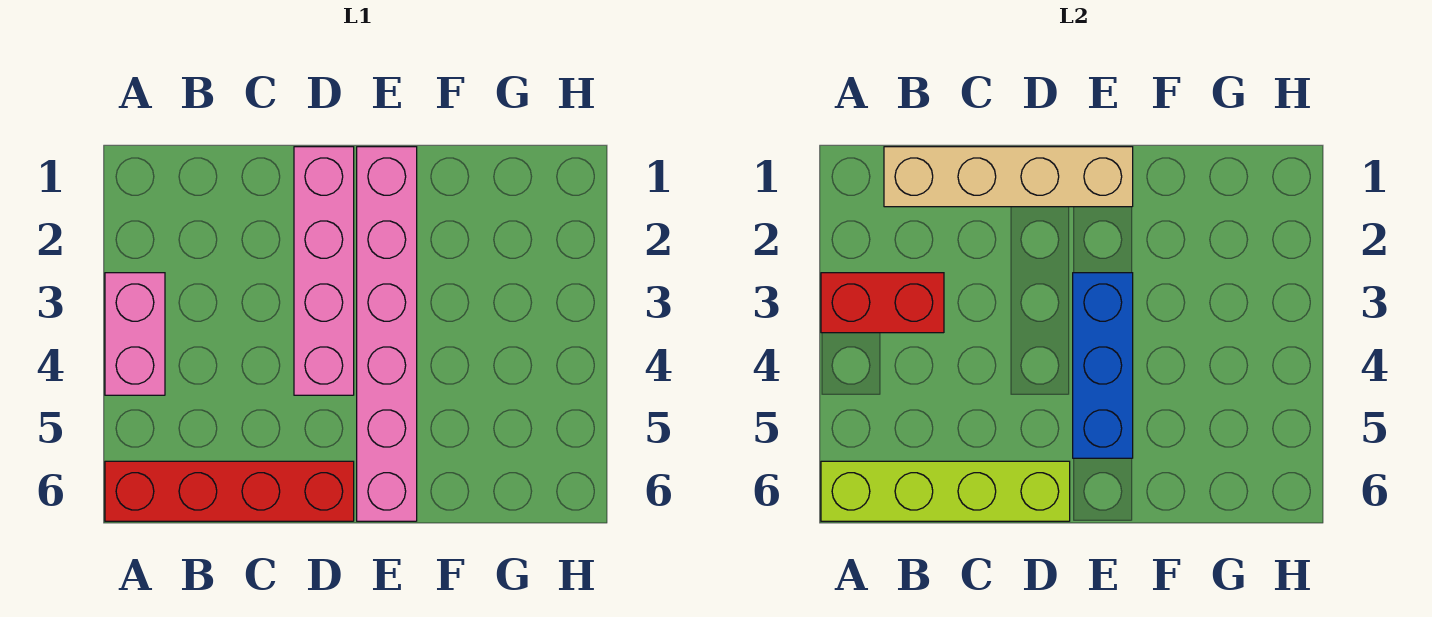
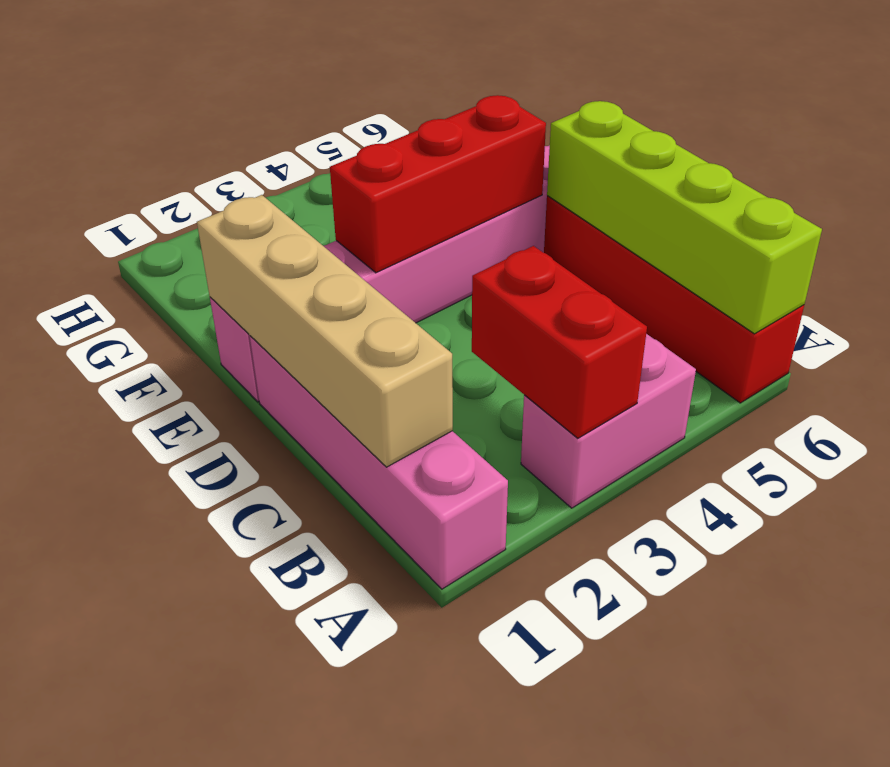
pink brick D1:D4 level 1 -> pink brick A1:D1 level 1
blue brick E3:E5 level 2 -> red brick E3:E5 level 2

